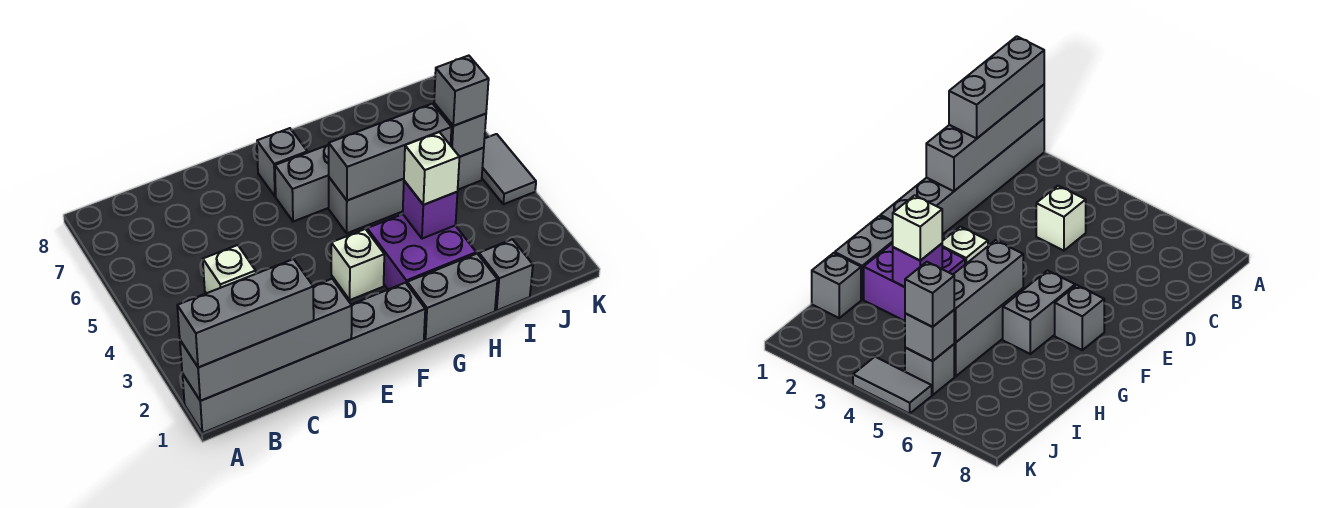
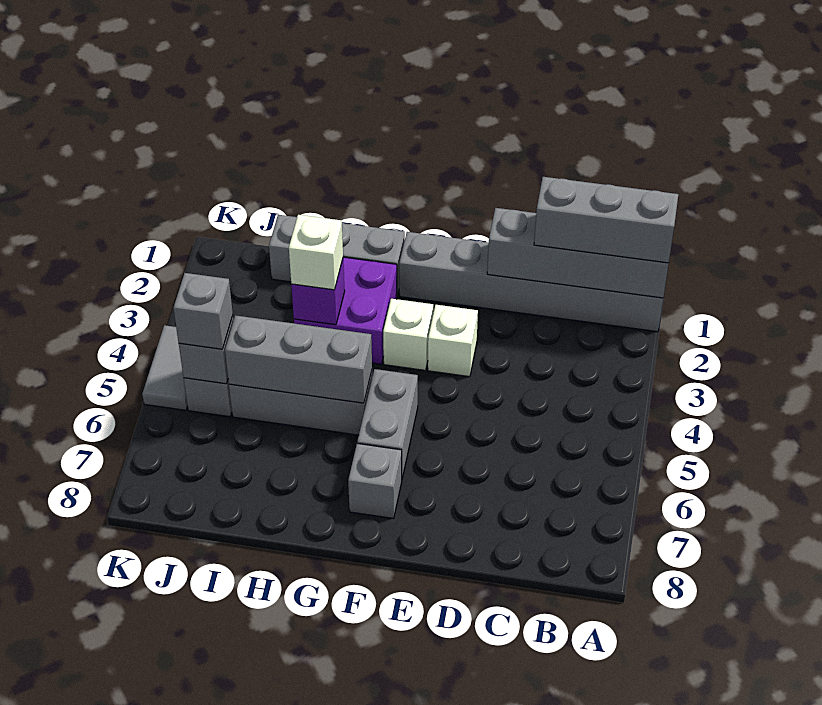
white brick C4 level 1 -> white brick E3 level 1
grey brick F6:G6 level 1 -> grey brick F5:F6 level 1

